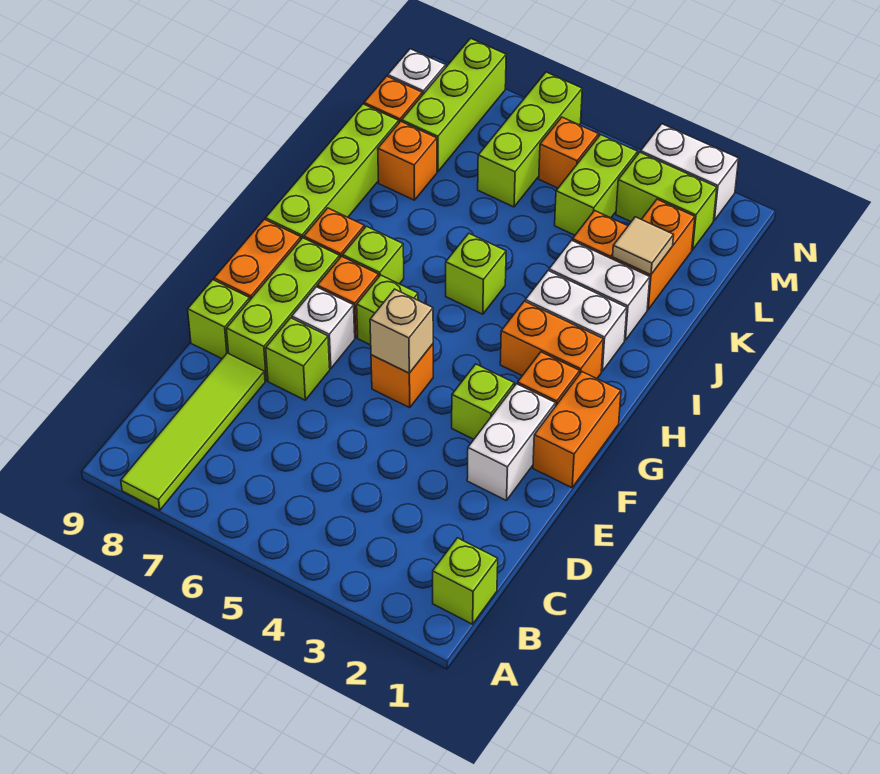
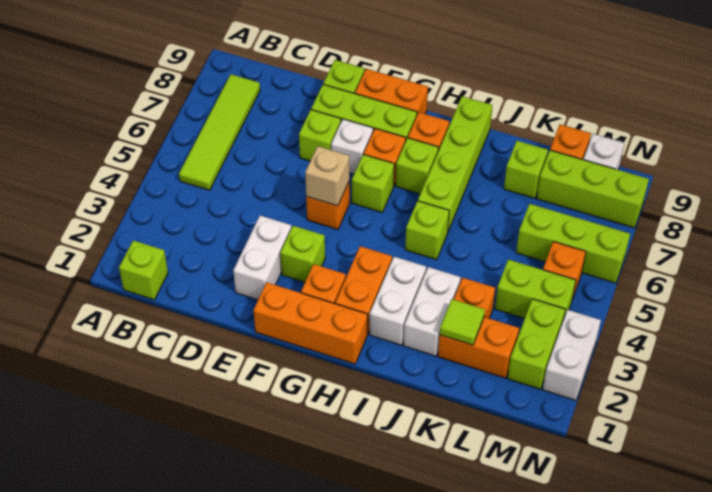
lime tile A8:D8 level 1 -> lime tile B5:B8 level 1
white brick E2:F2 level 1 -> white brick E2:E3 level 1
orange brick F1:G1 level 1 -> orange brick F1:H1 level 1
lime brick H9:K9 level 1 -> lime brick I6:I9 level 1
tan tile K2 level 2 -> lime tile K2 level 2
orange brick K8 level 1 -> lime brick K8 level 1

